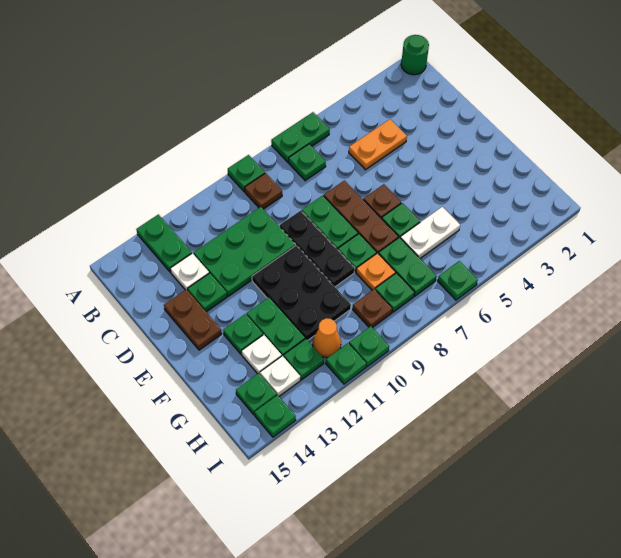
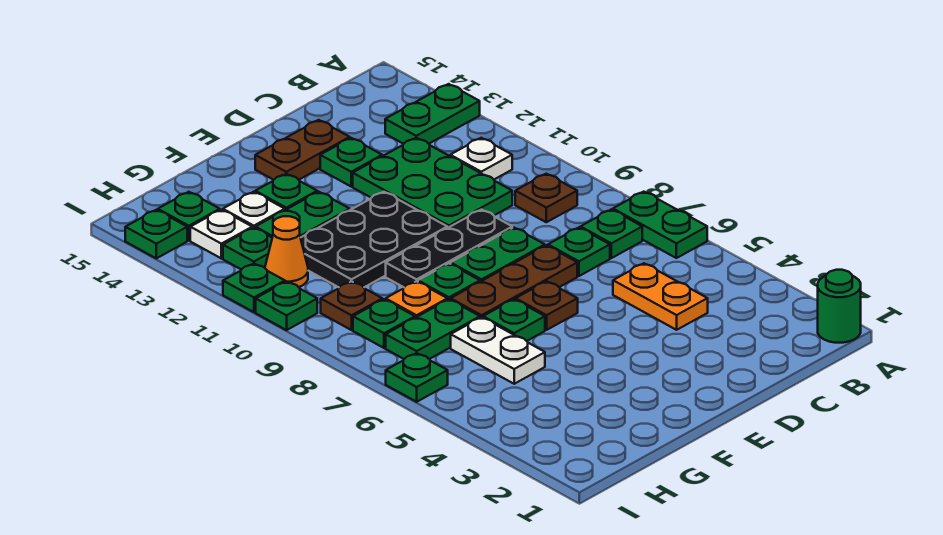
green plate A9 level 1 -> green plate C7 level 1
white plate C13 level 1 -> white plate B11 level 1

